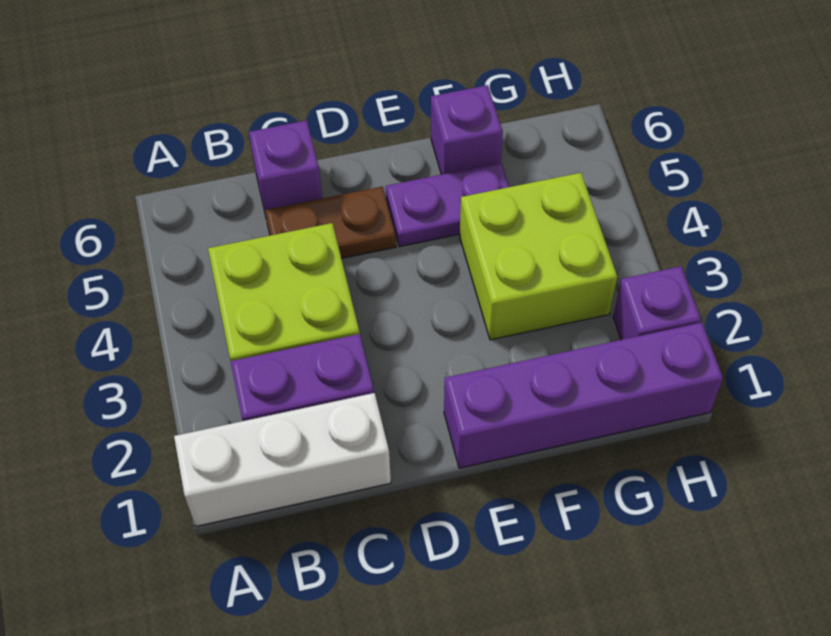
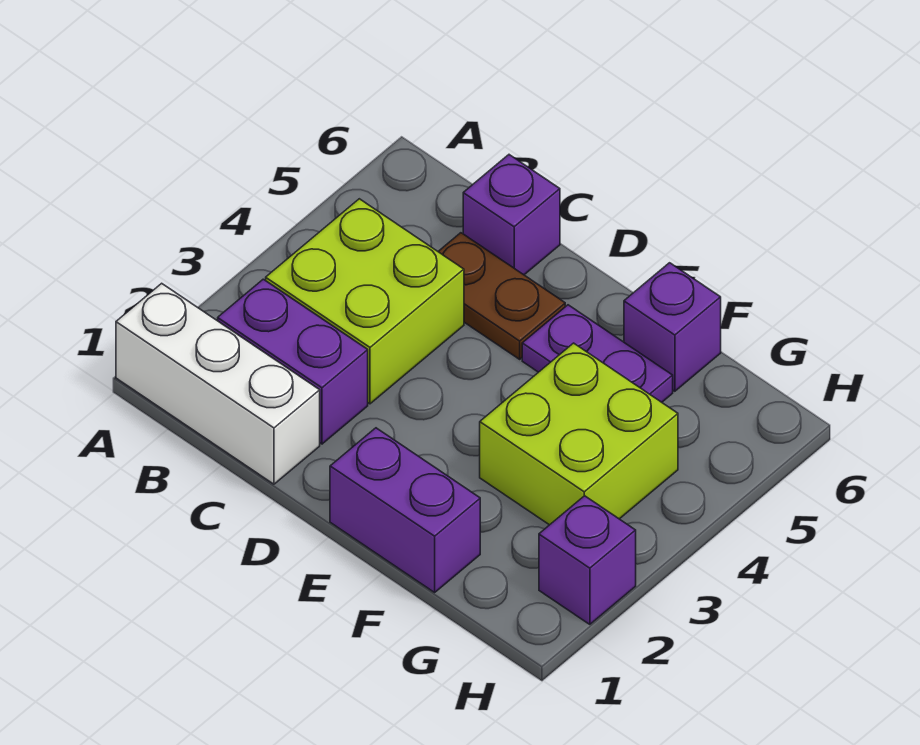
purple brick E1:H1 level 1 -> purple brick E1:F1 level 1

